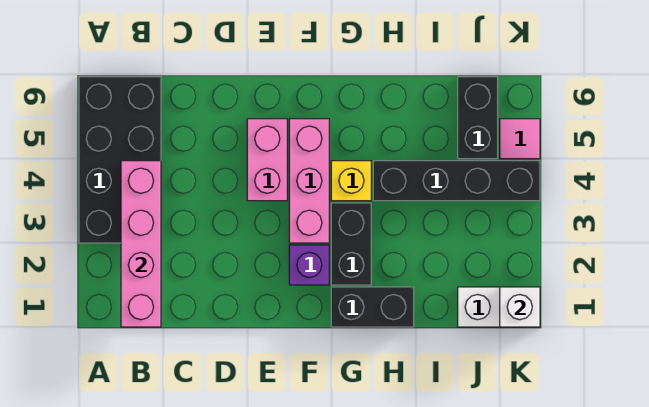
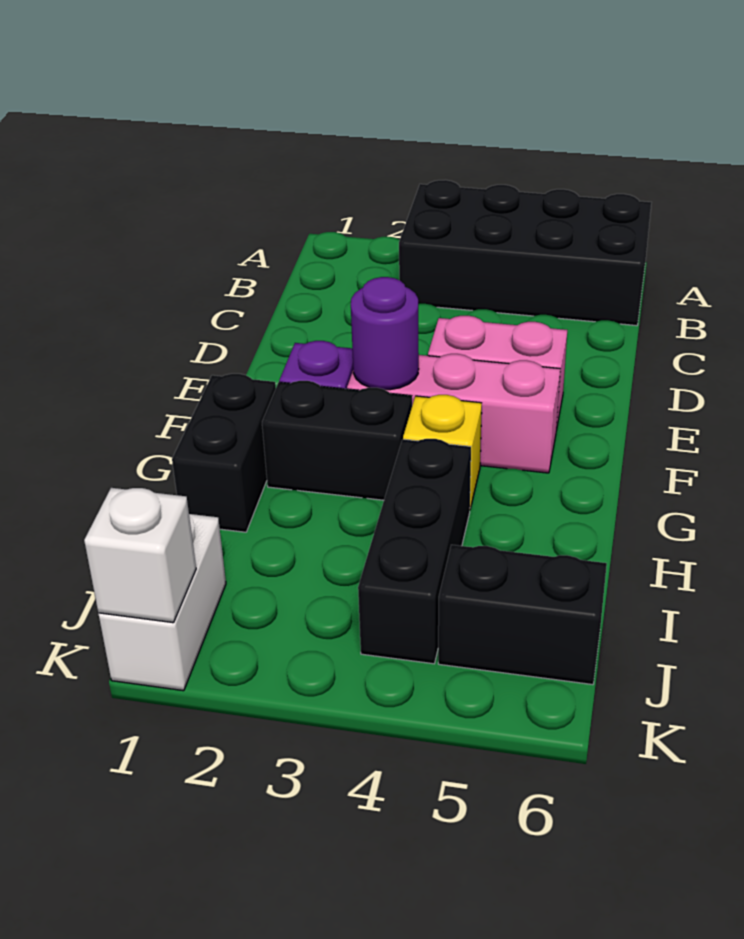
pink brick B1:B4 level 2 -> none
none -> purple round brick F3 level 2
black brick H4:K4 level 1 -> black brick H4:J4 level 1
pink tile K5 level 1 -> none

